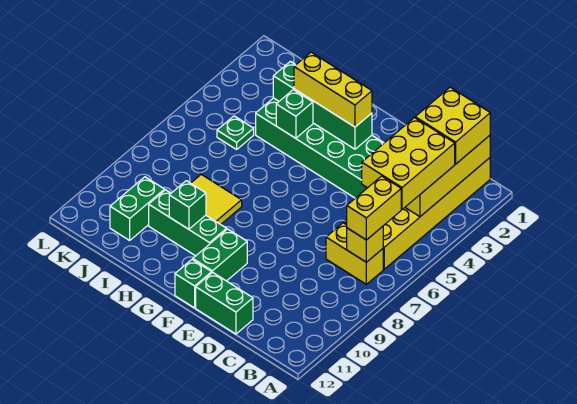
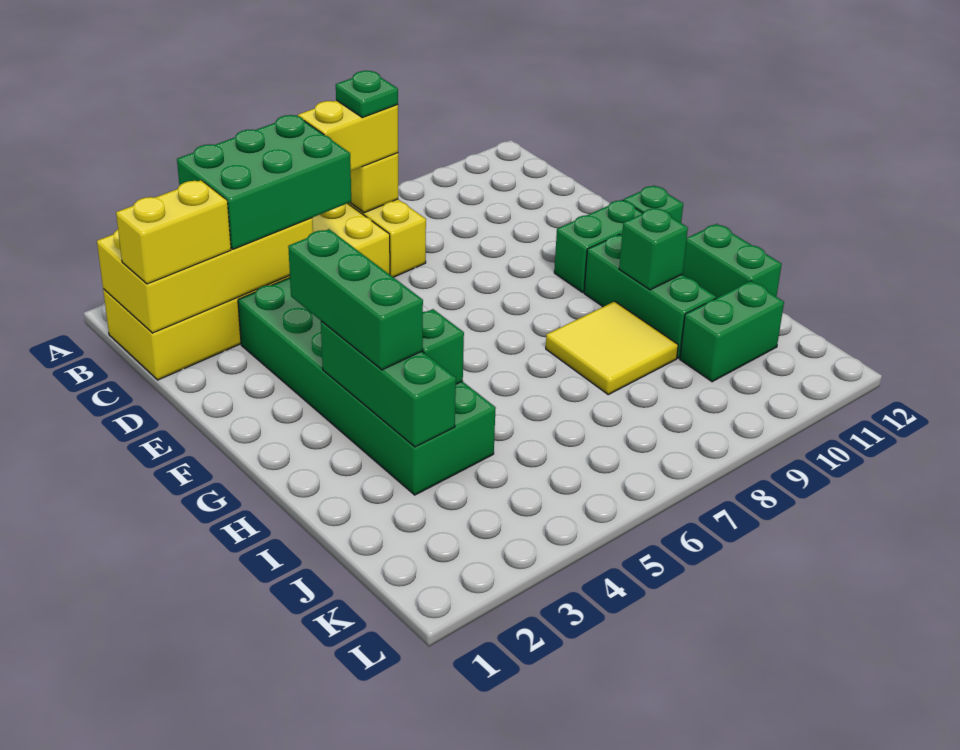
yellow brick B1:C2 level 3 -> yellow brick C1:C2 level 3
yellow brick B3:C5 level 3 -> green brick B3:C5 level 3
green brick D12:E12 level 1 -> green brick H12:I12 level 1
green brick F3:I3 level 2 -> green brick G3:I3 level 2
yellow brick F3:H3 level 3 -> green brick F3:H3 level 3
green plate J5 level 1 -> green plate B7 level 4

